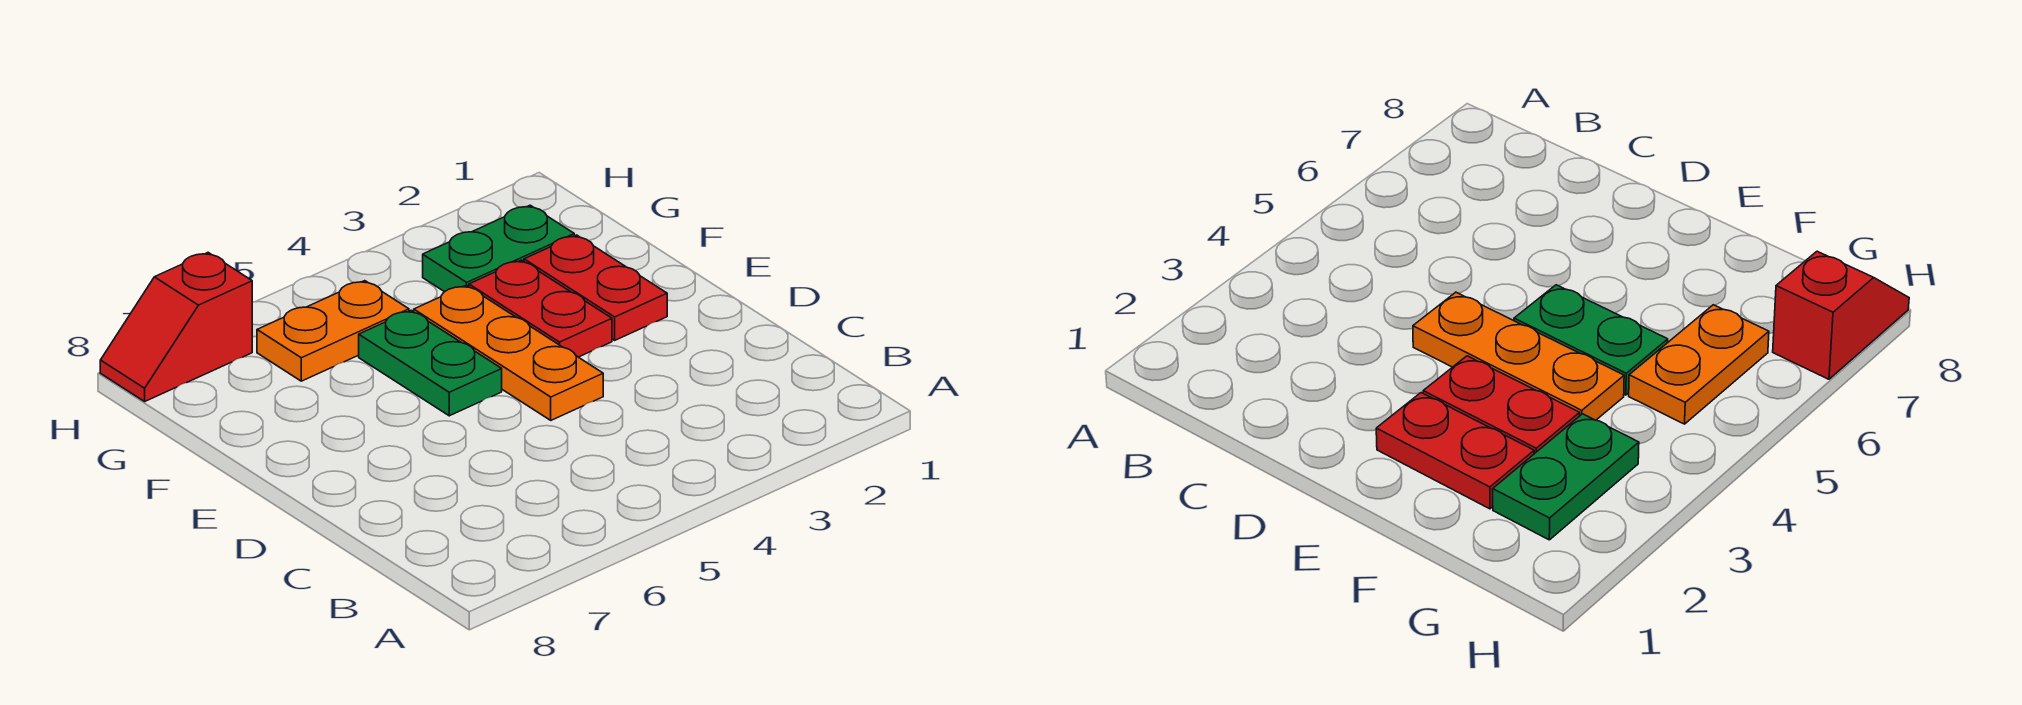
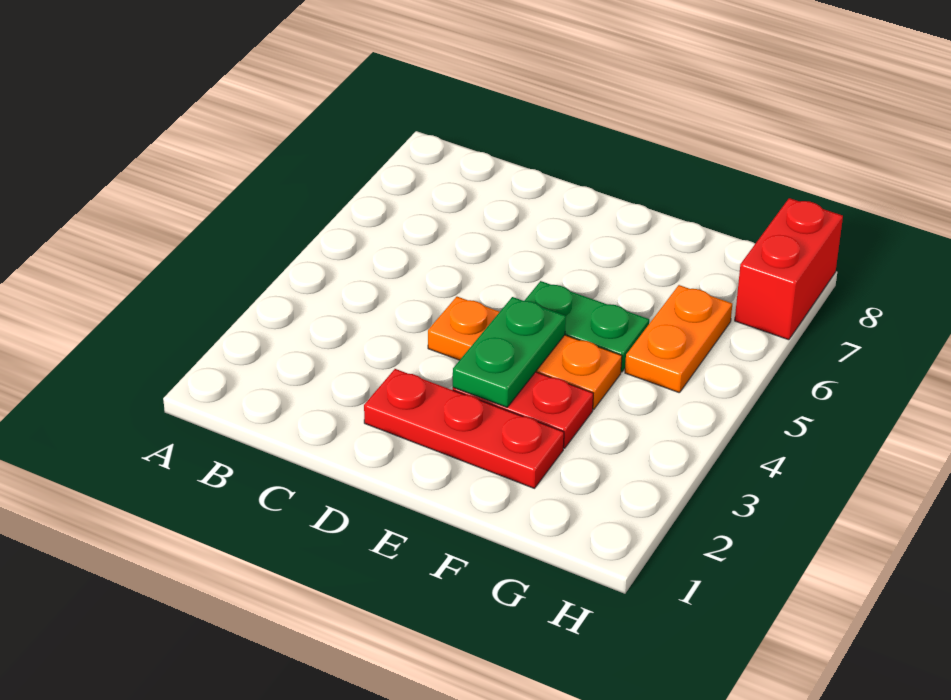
red plate E2:F2 level 1 -> red plate D2:F2 level 1
green plate G2:G3 level 1 -> green plate E3:E4 level 2
red slope H7:H8 level 1 top 7 -> red brick H7:H8 level 1

